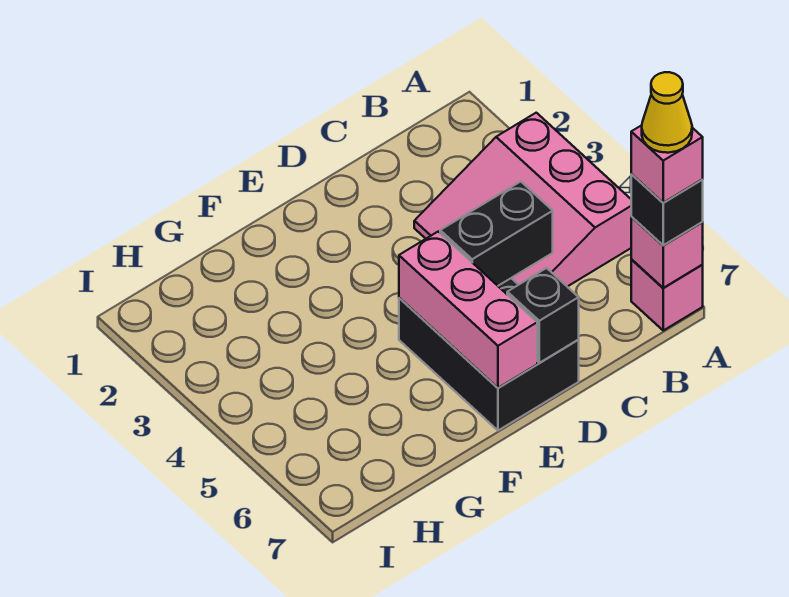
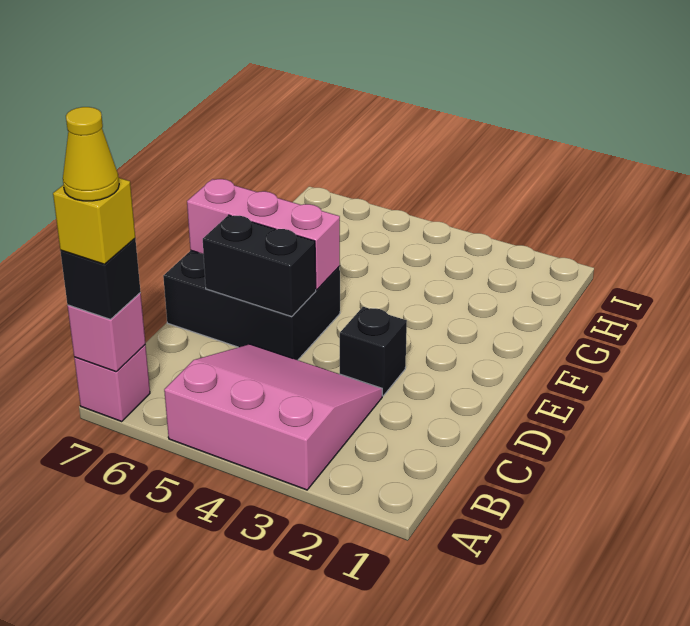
pink brick A7 level 4 -> yellow brick A7 level 4
black brick C5:D5 level 2 -> black brick D5:D6 level 2
black brick D7 level 2 -> black brick D3 level 1

